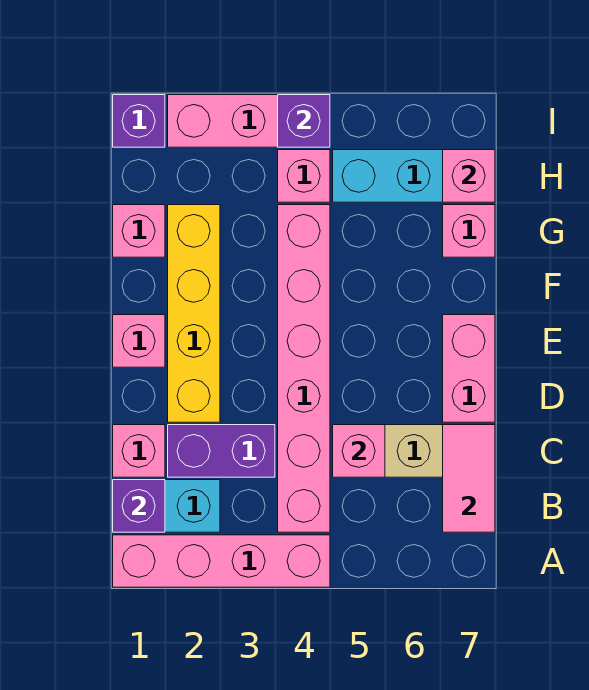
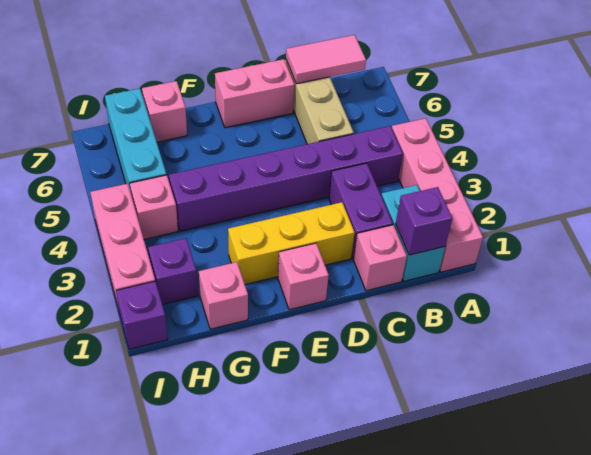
pink brick B4:G4 level 1 -> purple brick B4:G4 level 1
pink brick C5 level 2 -> none
yellow brick D2:G2 level 1 -> yellow brick D2:F2 level 1
pink brick H7 level 2 -> none
purple brick I4 level 2 -> purple brick H2 level 1

